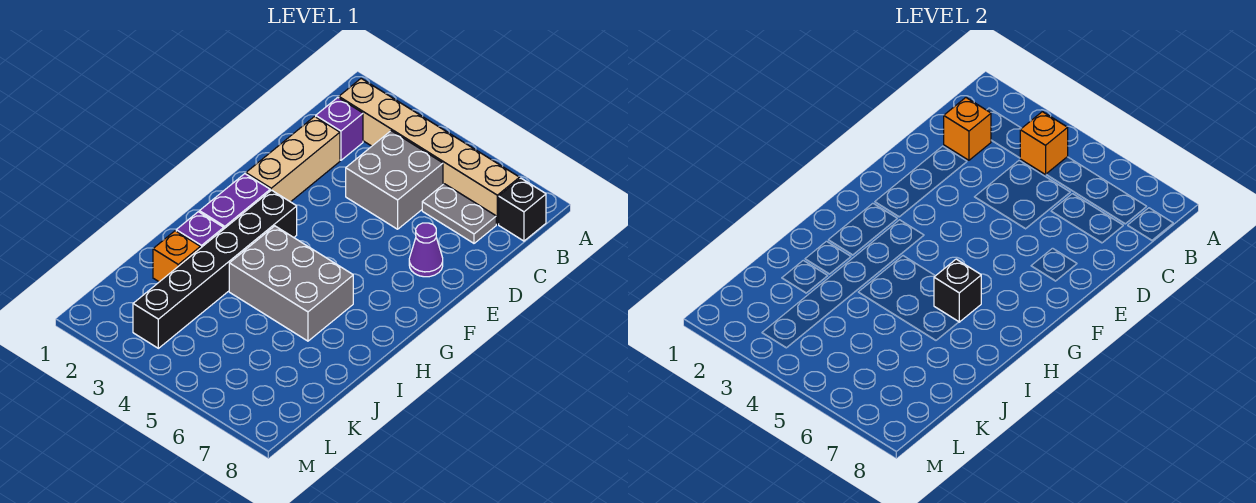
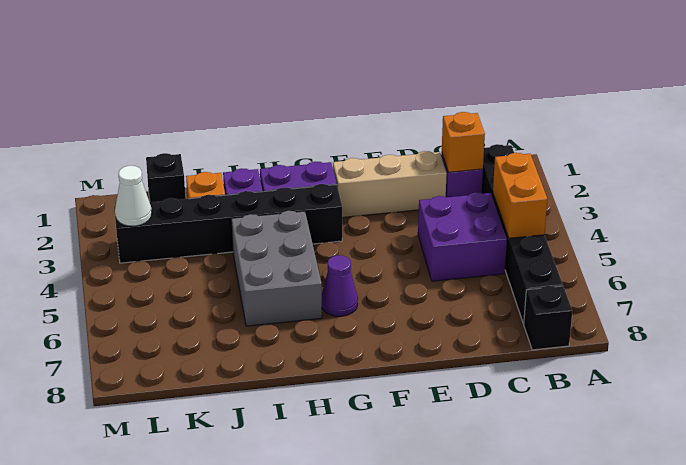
tan brick B2:B7 level 1 -> black brick B2:B7 level 1
orange brick B4 level 2 -> orange brick B4:B5 level 2
grey brick C4:D5 level 1 -> purple brick C4:D5 level 1
grey plate C6:C7 level 1 -> none
purple cone E7 level 1 -> purple cone G6 level 1
black brick H6 level 2 -> black brick K1 level 1
none -> white cone L3 level 2

